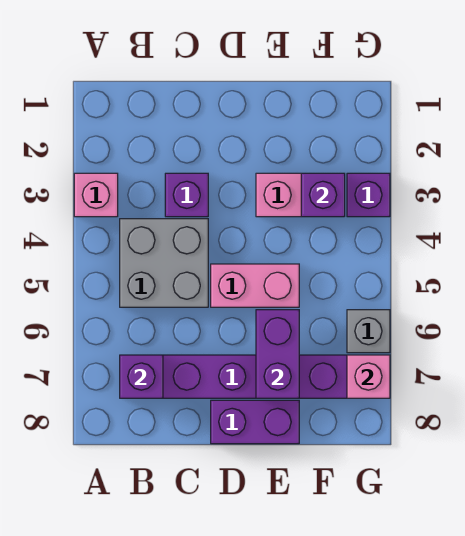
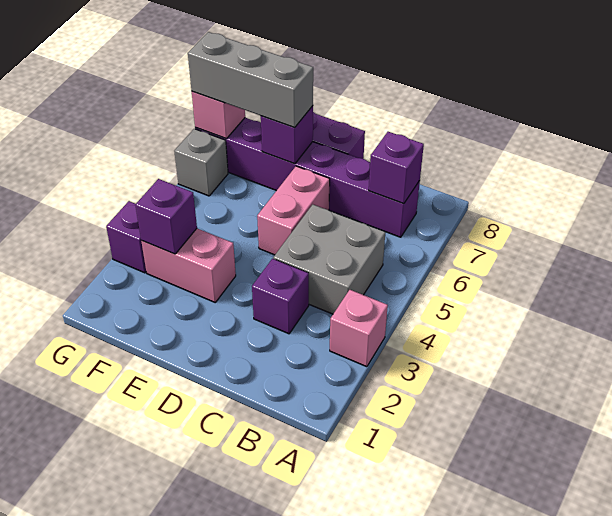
pink brick D5:E5 level 1 -> pink brick D5:D6 level 1
purple brick E6:E7 level 2 -> purple brick E7 level 2
none -> grey brick E7:G7 level 3

